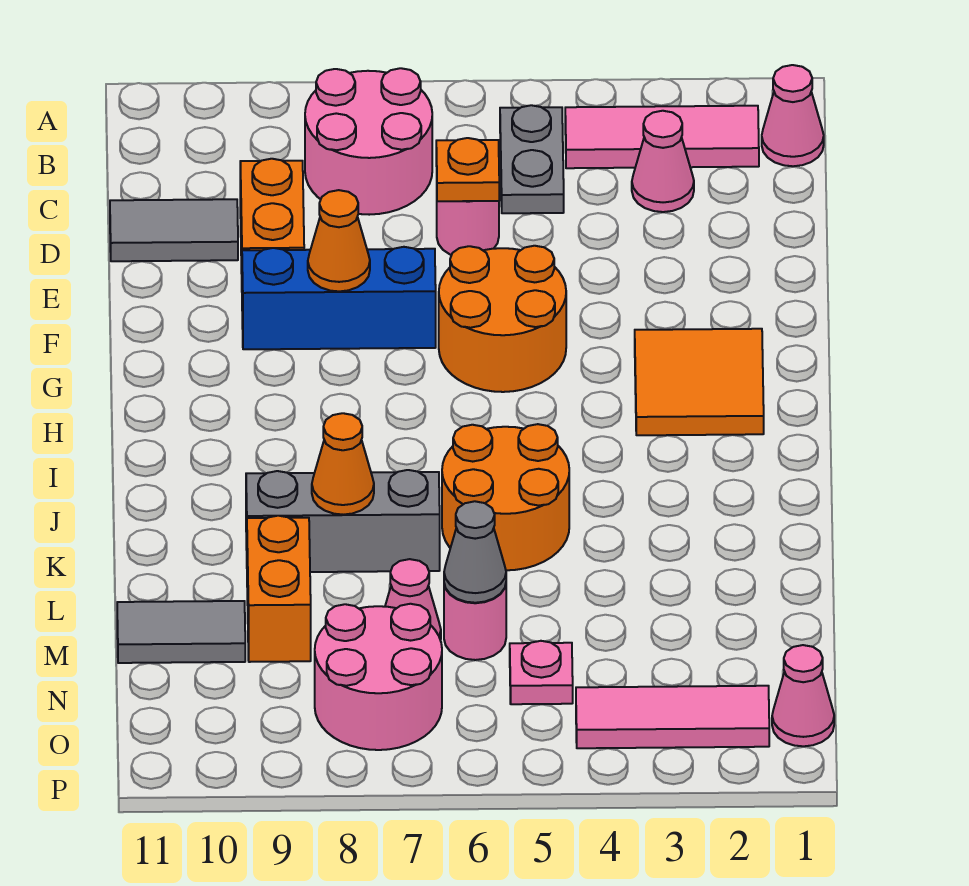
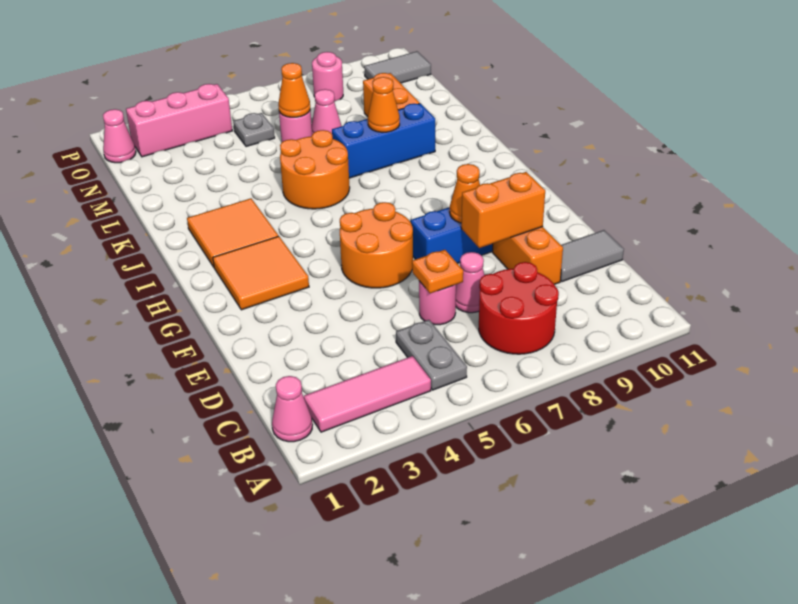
pink round brick B7:C8 level 1 -> red round brick B7:C8 level 1
pink cone C3 level 1 -> pink cone D7 level 1
none -> orange brick E8:E9 level 2
none -> orange tile I2:J3 level 1
grey brick K7:K9 level 1 -> blue brick K7:K9 level 1
grey cone M6 level 2 -> orange cone M6 level 2
grey tile M10:M11 level 1 -> grey tile O10:O11 level 1
pink plate N5 level 1 -> grey plate N5 level 1
pink round brick N7:O8 level 1 -> pink round brick O8 level 1
pink tile O2:O4 level 1 -> pink brick O2:O4 level 1

